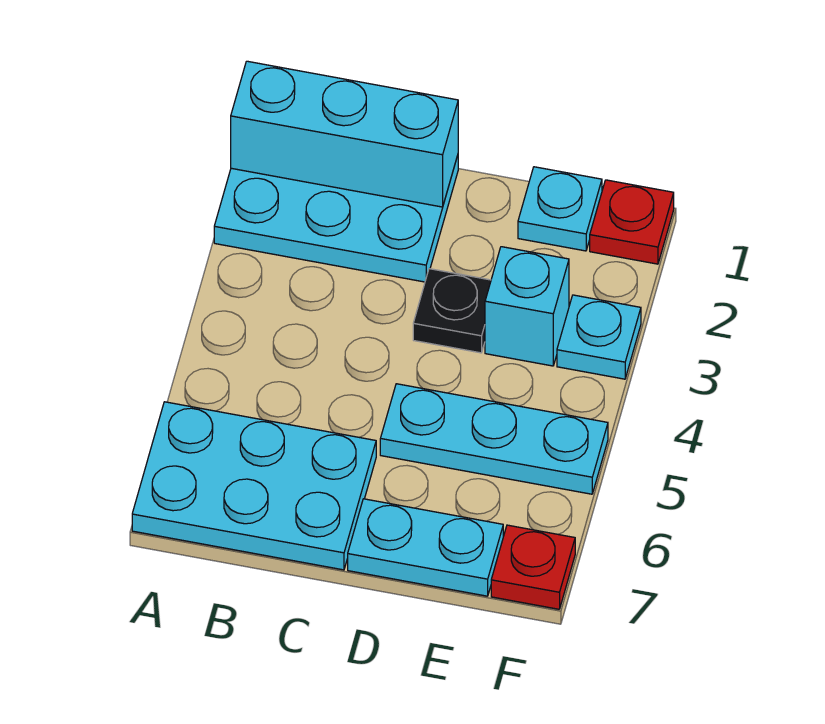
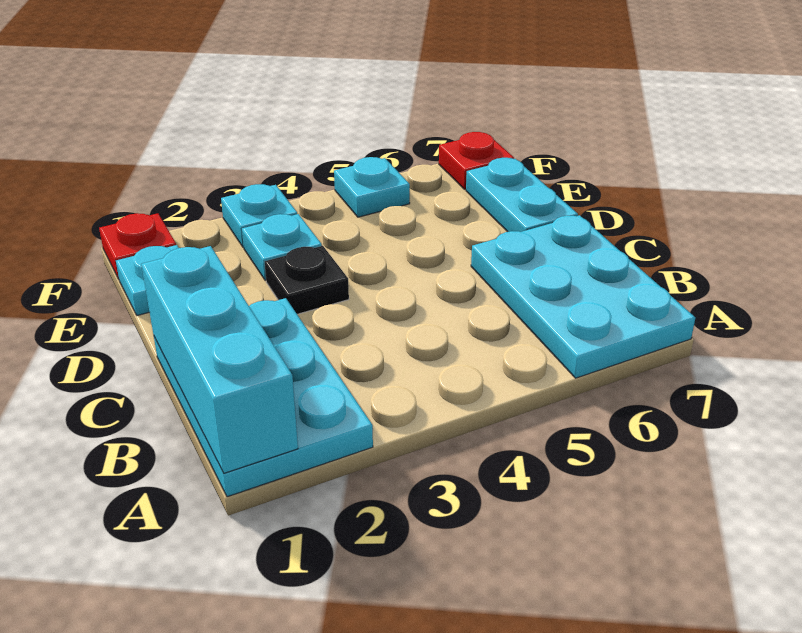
cyan plate D5:F5 level 1 -> cyan plate F5 level 1
cyan brick E3 level 1 -> cyan plate E3 level 1

